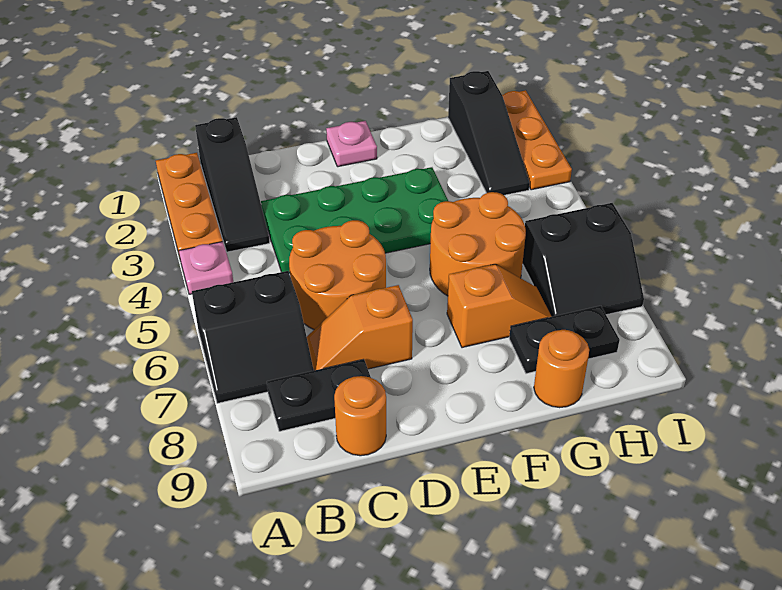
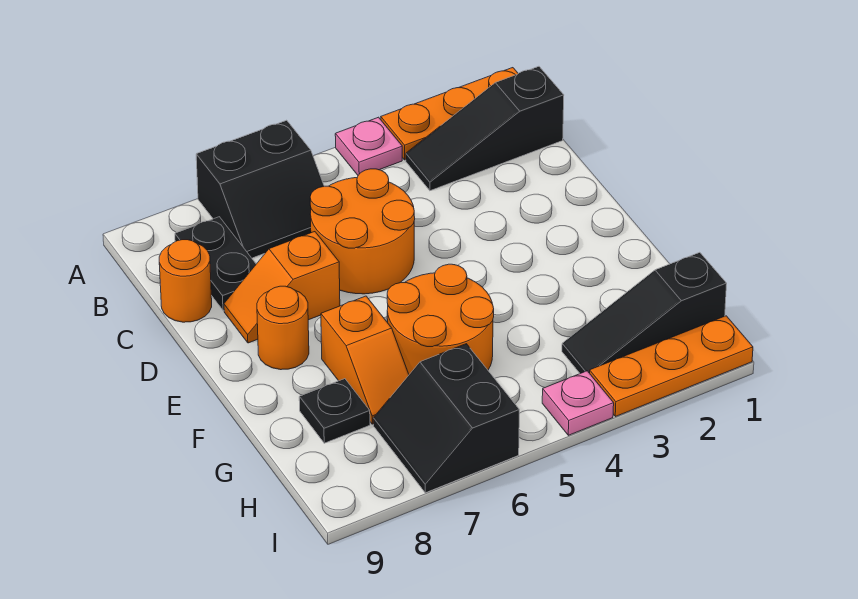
black slope A6:B7 level 1 top 6 -> black slope A6:B7 level 1 top A
green plate C3:F4 level 1 -> none
orange slope C7:D7 level 1 top D -> orange slope D7:D8 level 1 top 7
pink plate E1 level 1 -> pink plate I4 level 1
black plate G8:H8 level 1 -> black plate G8 level 1
orange round brick G9 level 1 -> orange round brick E8 level 1

